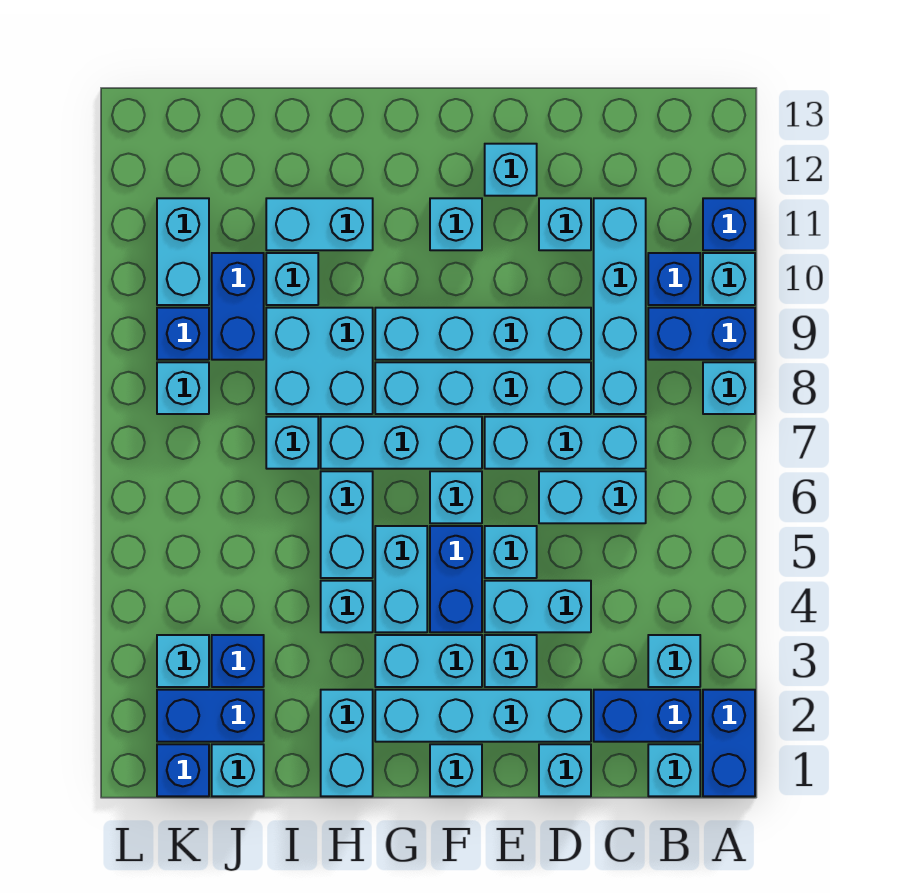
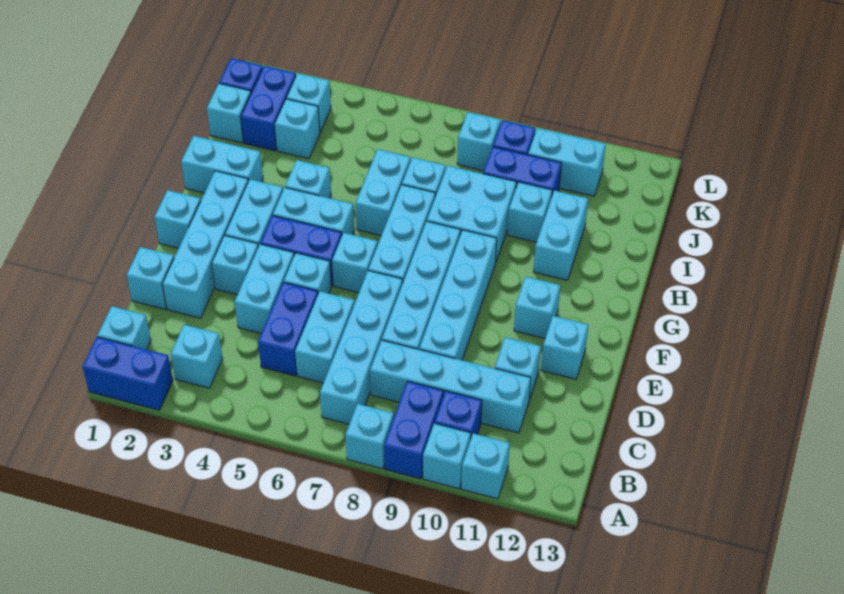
blue brick A11 level 1 -> cyan brick A11 level 1
blue brick B2:C2 level 1 -> blue brick C5:D5 level 1
cyan brick C7:E7 level 1 -> cyan brick B7:E7 level 1
cyan brick H5:H6 level 1 -> cyan brick H6:I6 level 1
blue brick J3 level 1 -> cyan brick J3 level 1

